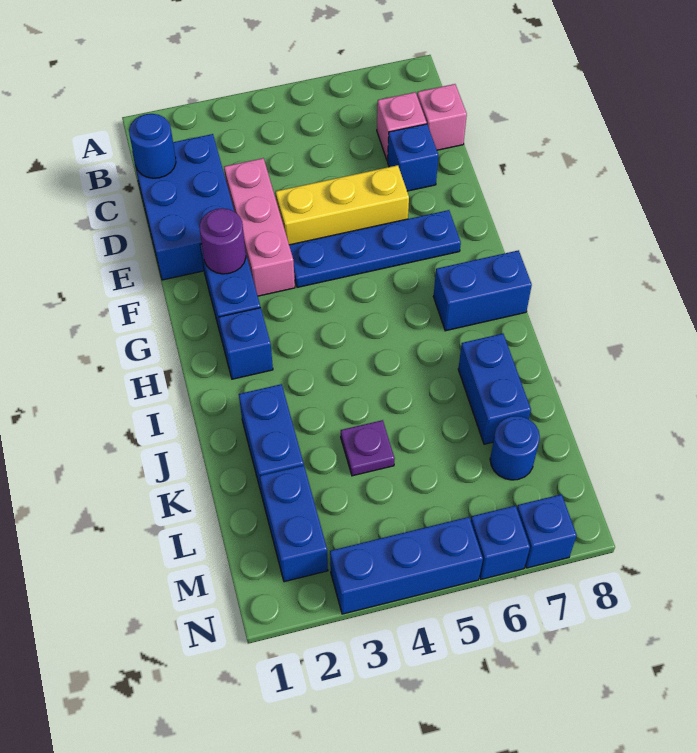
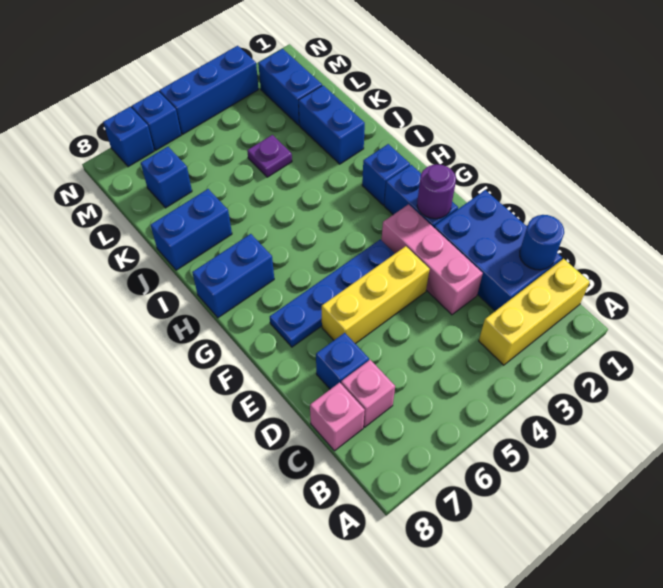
none -> yellow brick B1:B3 level 1
blue brick J7:K7 level 1 -> blue brick J7:J8 level 1
blue round brick L7 level 1 -> blue brick L7 level 1

